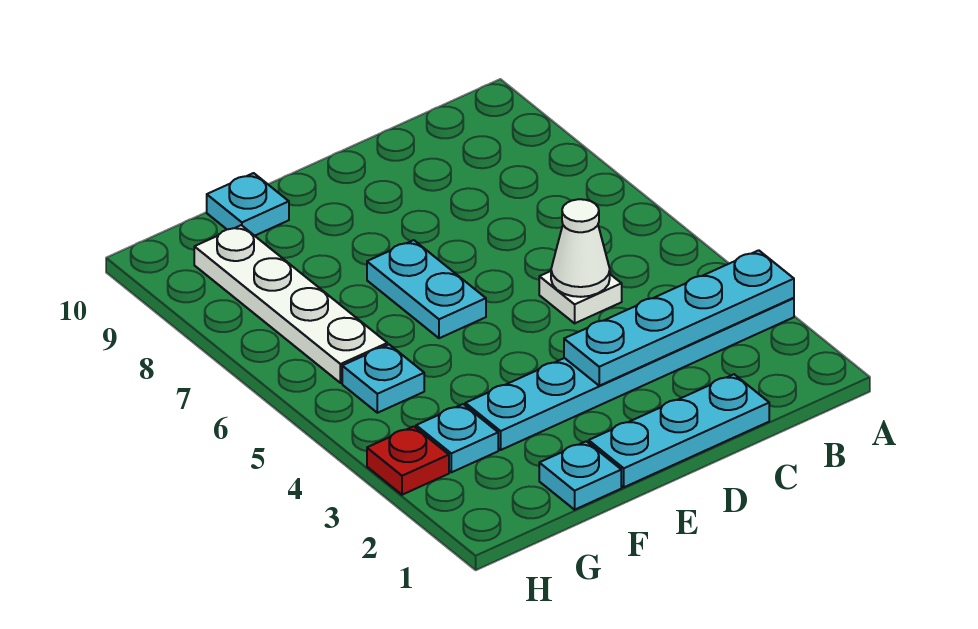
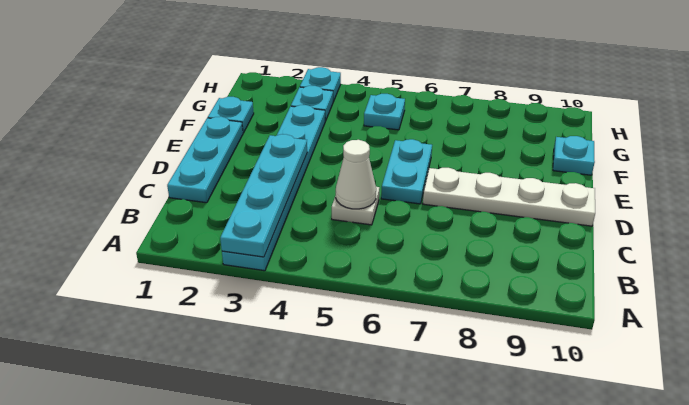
cyan plate E6:E7 level 1 -> cyan plate D6:E6 level 1
white plate G6:G9 level 1 -> white plate D7:D10 level 1
red plate H3 level 1 -> cyan plate H3 level 1

